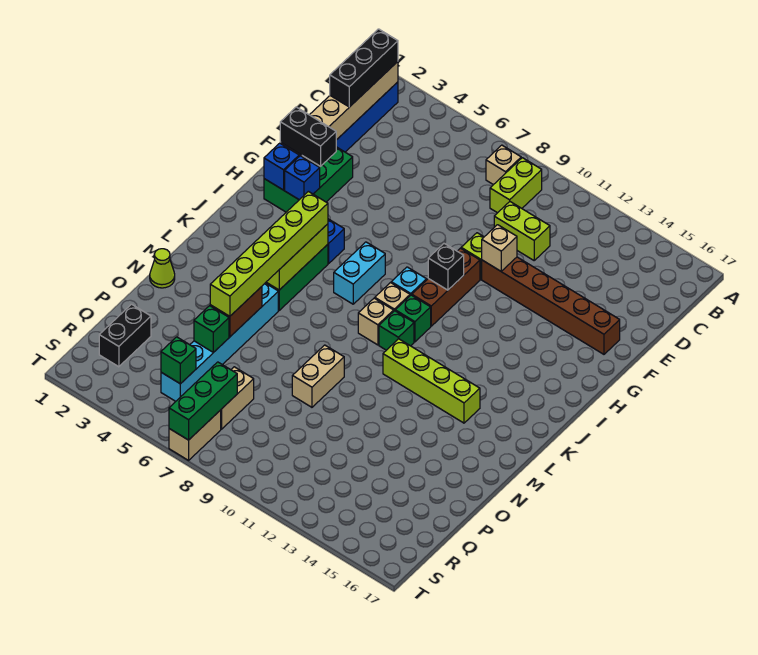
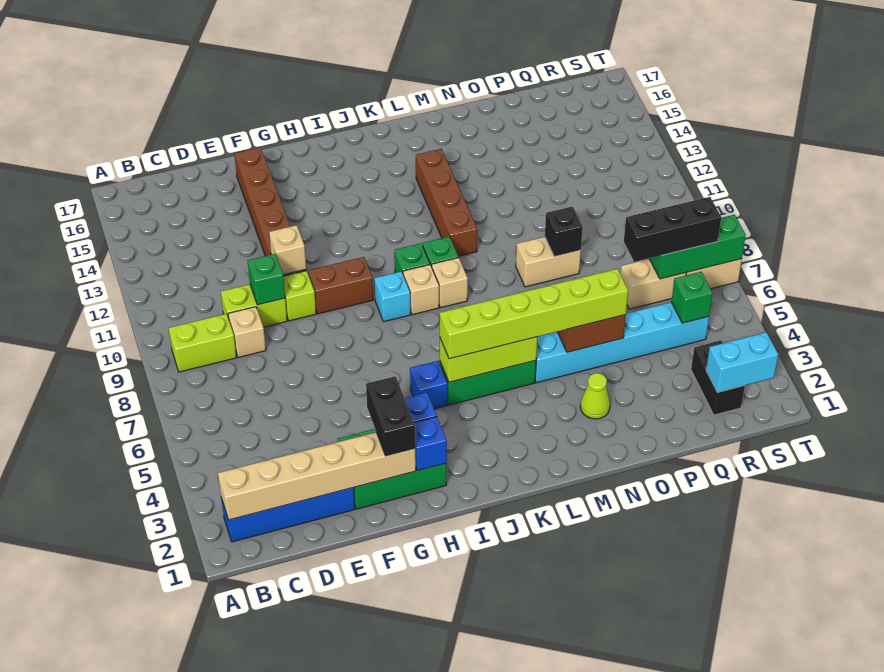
black brick B2:D2 level 3 -> black brick Q7:S7 level 3
tan brick B8 level 1 -> tan brick D9 level 1
lime brick D10:D11 level 1 -> lime brick D10:E10 level 1
brown brick G10:I10 level 1 -> brown brick G10:H10 level 1
black brick H10 level 2 -> black brick O9 level 2
cyan brick I7:J7 level 1 -> cyan brick R2:S2 level 2
lime brick L11:L14 level 1 -> brown brick L11:L14 level 1
lime cone N1 level 1 -> lime cone N3 level 1
green brick P5 level 2 -> green brick E10 level 2
black brick Q2:R2 level 1 -> black brick R2:R3 level 1

